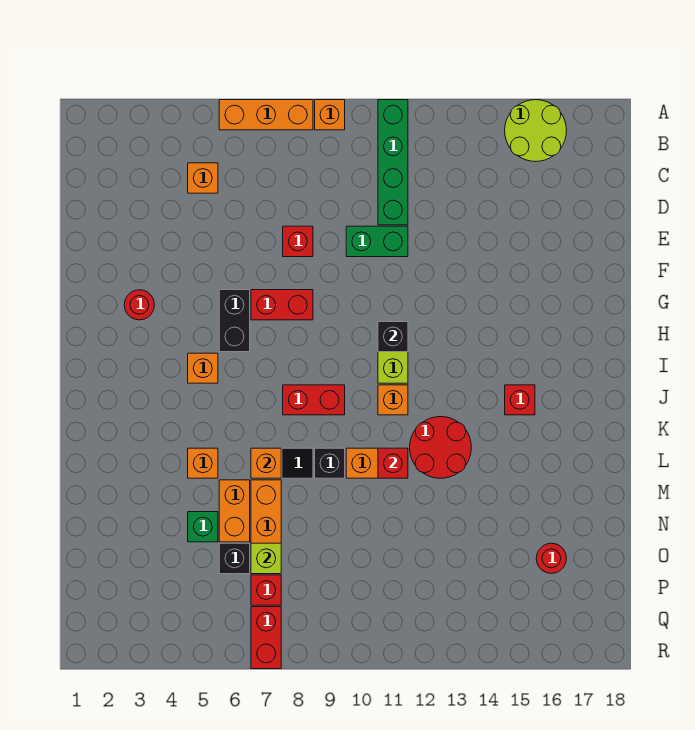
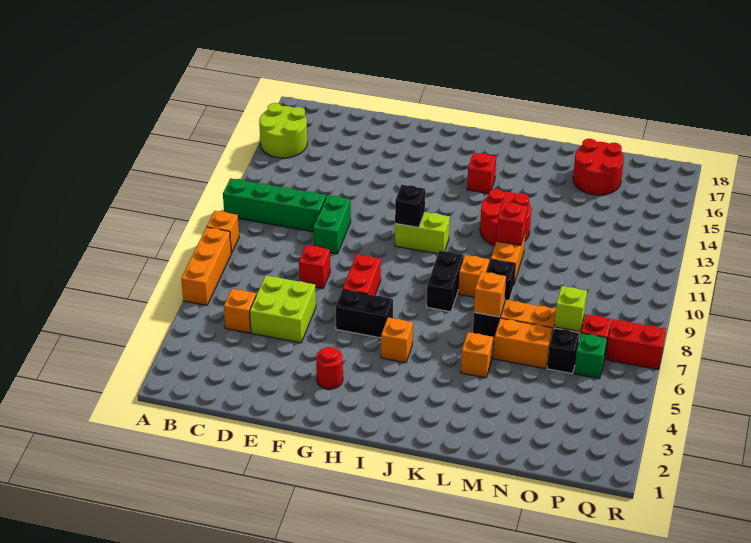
none -> lime brick D5:E6 level 1
red brick J8:J9 level 1 -> black brick J8:J9 level 1
orange brick J11 level 1 -> orange brick K9 level 1
green brick N5 level 1 -> green brick P6 level 1
red round brick O16 level 1 -> red round brick N16:O17 level 1

